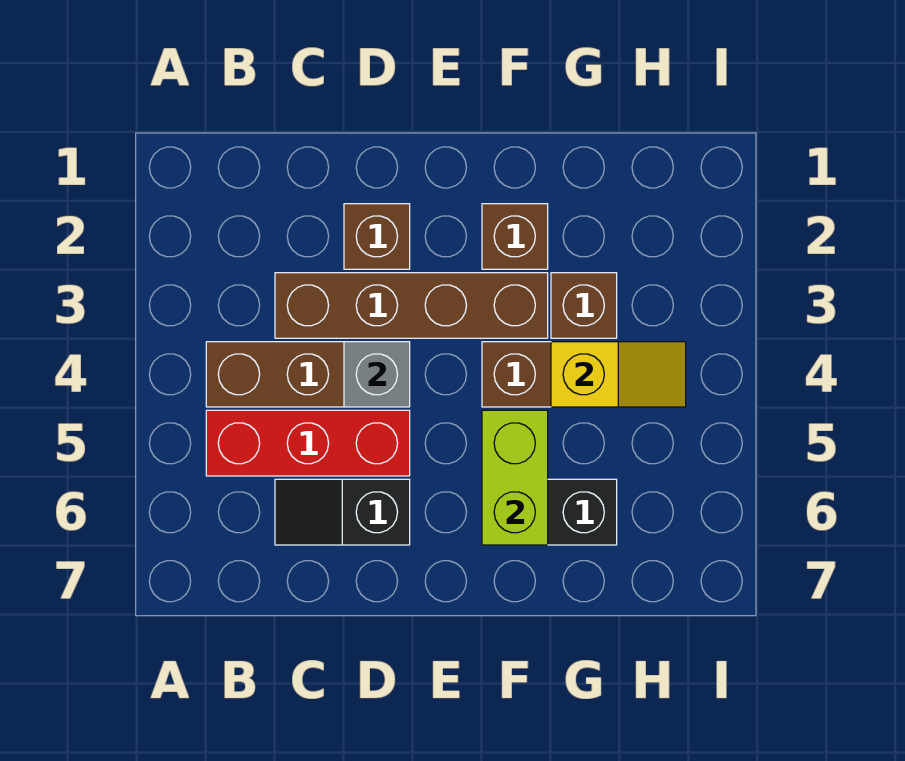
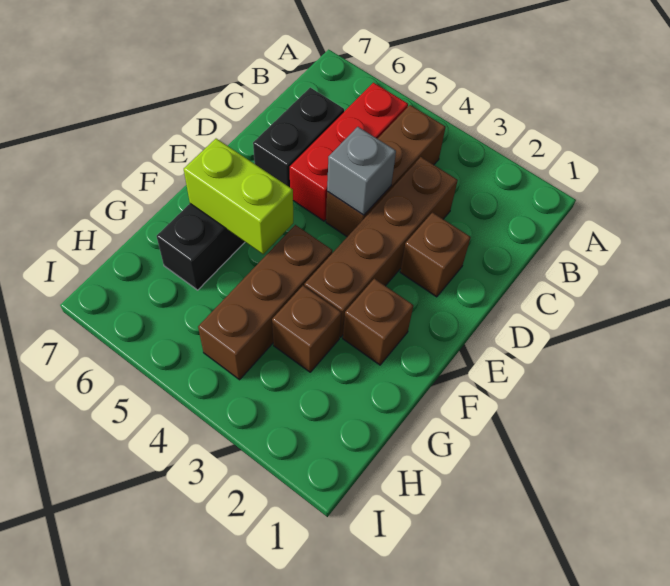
black slope C6:D6 level 1 top D -> black brick C6:D6 level 1
yellow slope G4:H4 level 2 top G -> none

